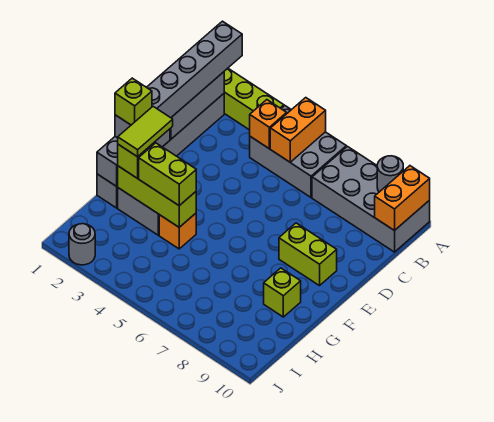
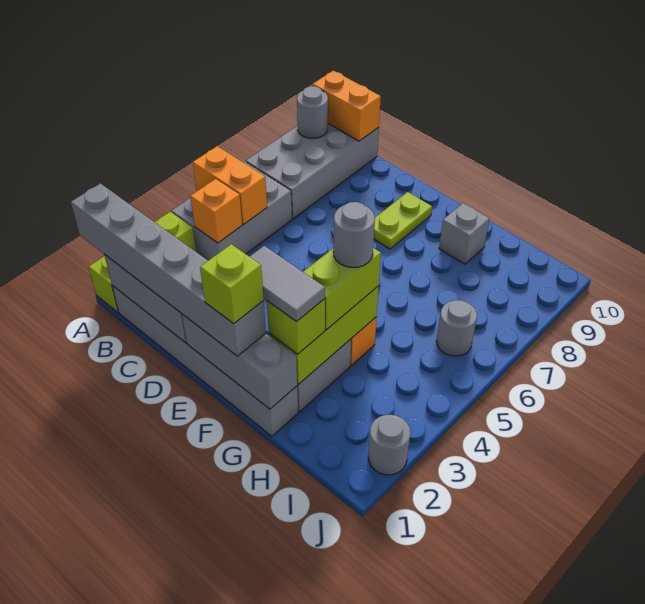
lime brick E8:E9 level 1 -> lime plate E8:E9 level 1
lime tile F2:G2 level 4 -> grey tile F2:G2 level 4
none -> grey round brick G4 level 4
lime brick G9 level 1 -> grey brick G9 level 1
none -> grey round brick I6 level 1

